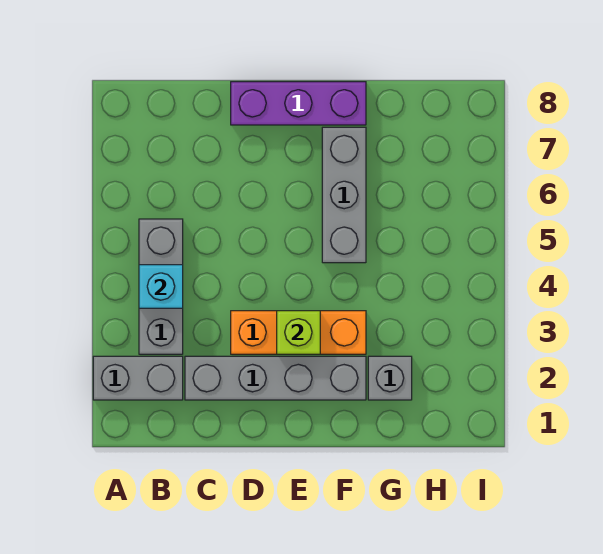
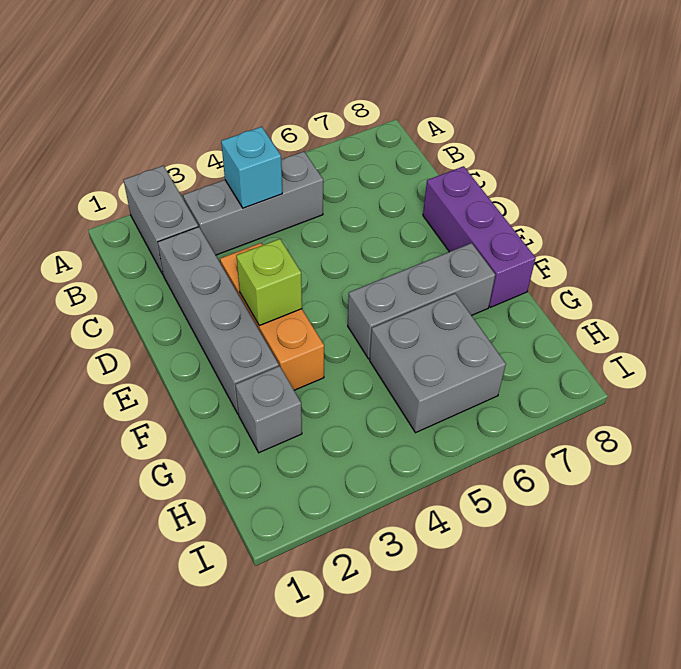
none -> grey brick G5:H6 level 1

